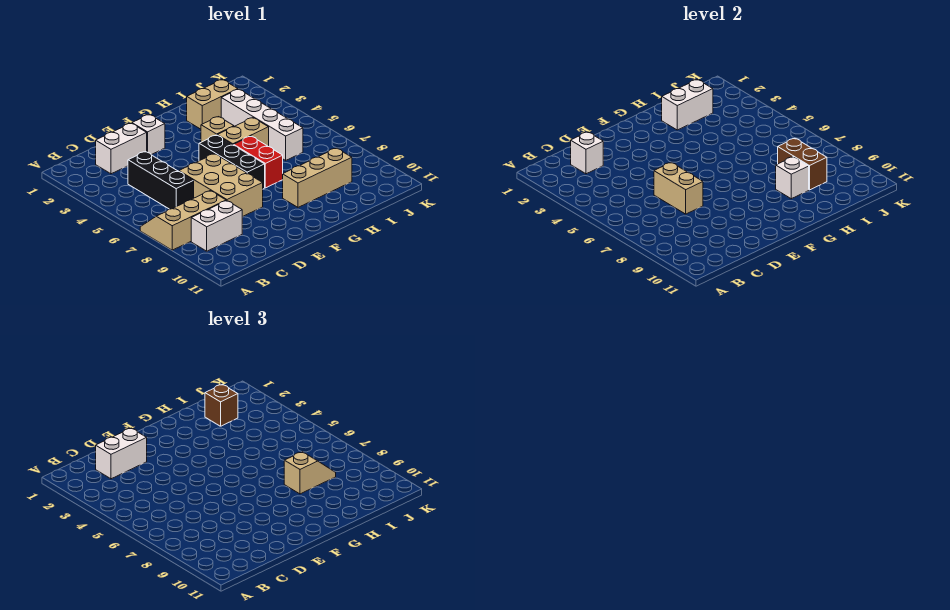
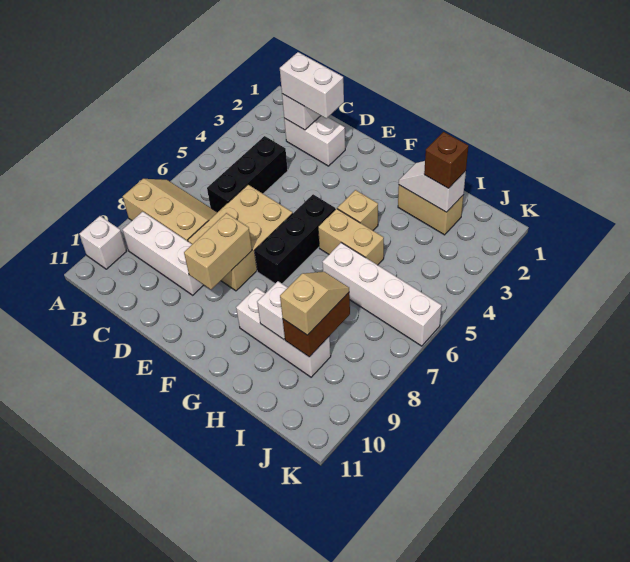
white brick B9:C9 level 1 -> white brick B9:D9 level 1
tan brick D6:D7 level 2 -> tan brick E8:E9 level 2
white brick E2 level 1 -> white brick A10 level 1
red brick G6:G7 level 1 -> none
tan brick G9:I9 level 1 -> white brick G9:I9 level 1
white brick H2:I2 level 2 -> white slope H2:I2 level 2 top I
tan slope H8:I8 level 3 top H -> tan slope I8:I9 level 3 top 9
white brick I3:I6 level 1 -> white brick H6:K6 level 1

